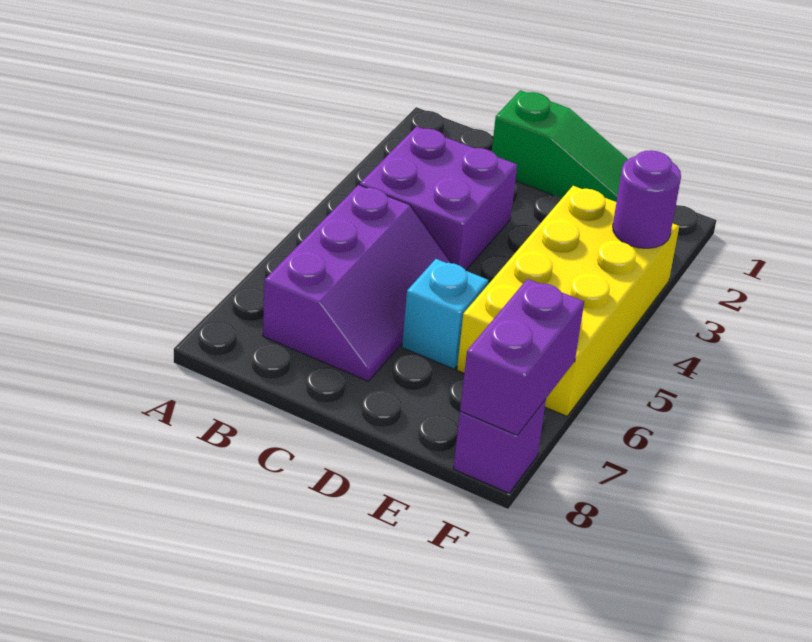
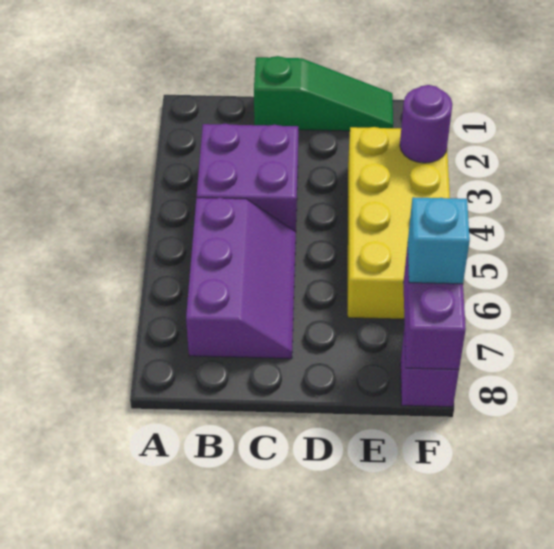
cyan brick D6 level 1 -> cyan brick F7 level 3

